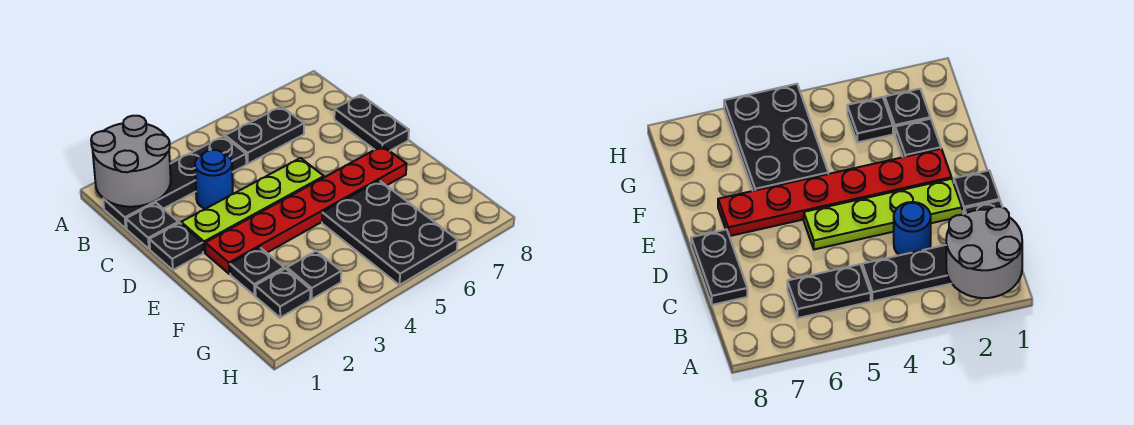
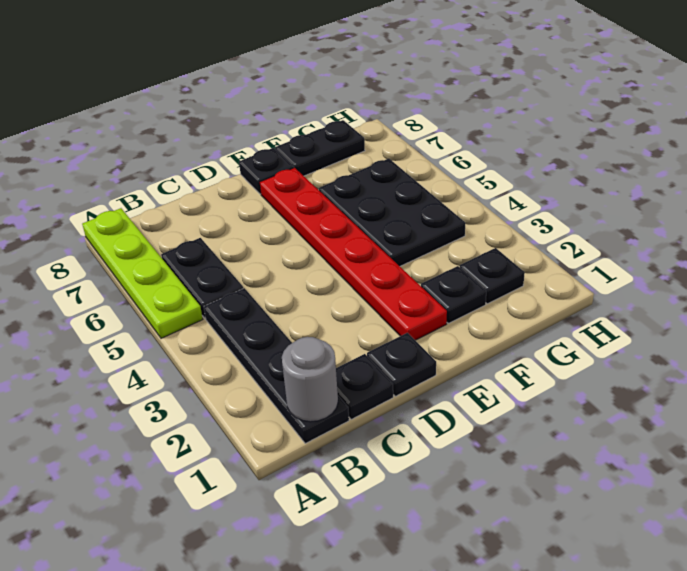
grey round brick A1:B2 level 2 -> grey round brick B1 level 2
blue round brick C3 level 1 -> none
black plate C8:D8 level 1 -> black plate F8:G8 level 1
lime plate D2:D5 level 1 -> lime plate A5:A8 level 1
black plate F5:H6 level 1 -> black plate F4:G6 level 1
black plate G3 level 1 -> black plate E8 level 1

